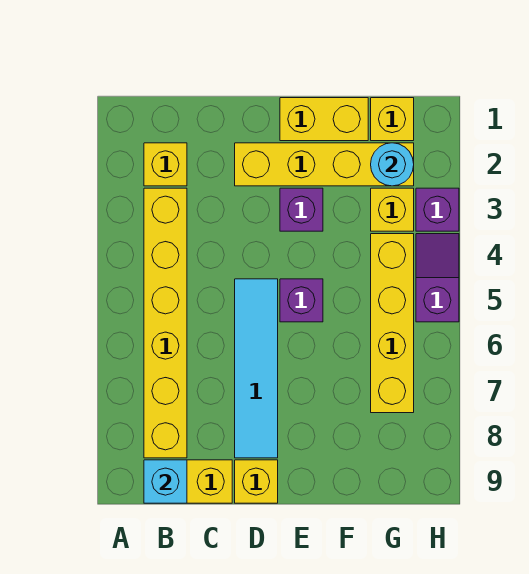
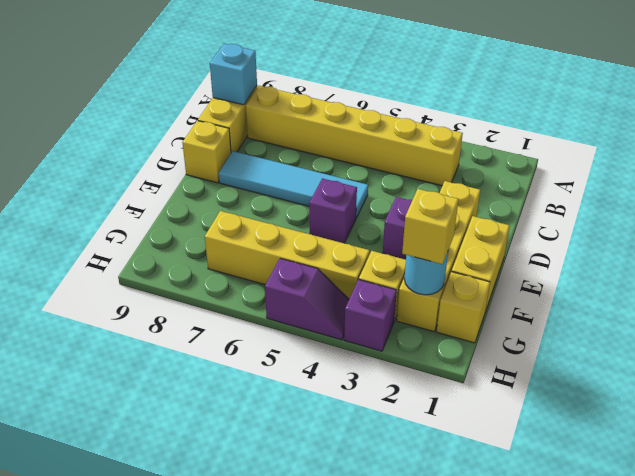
yellow brick B2 level 1 -> yellow brick G2 level 3

